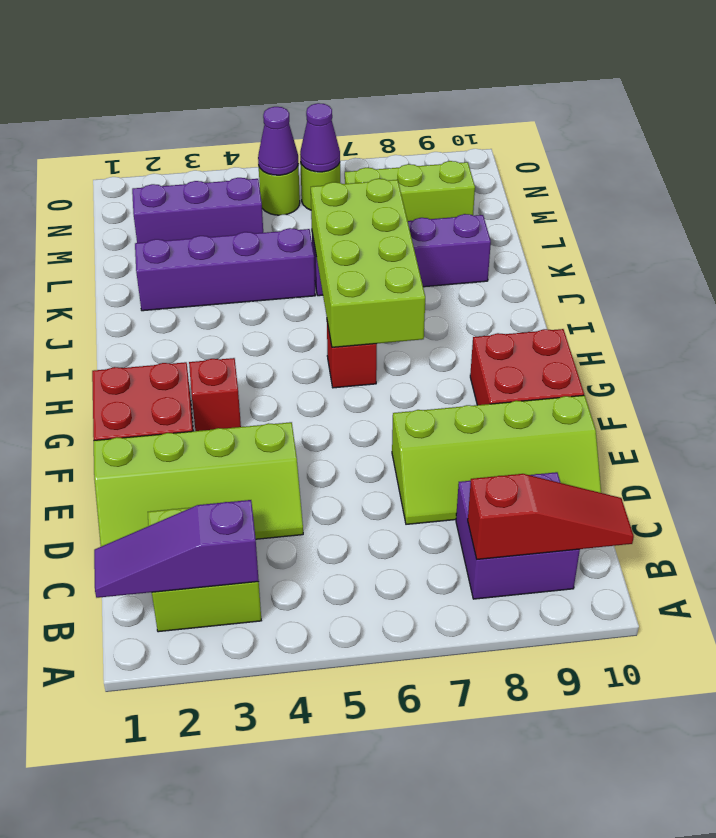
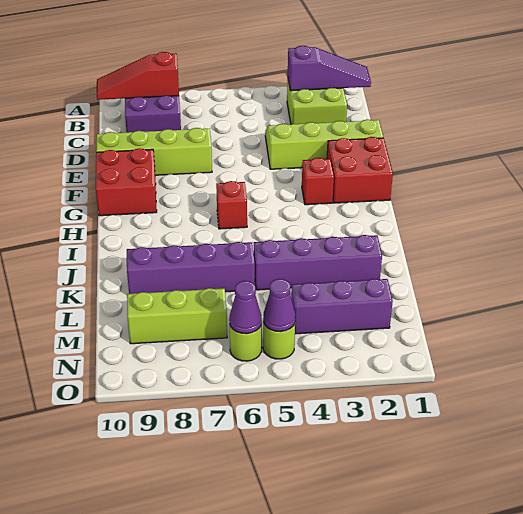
lime brick H6:K7 level 2 -> none

